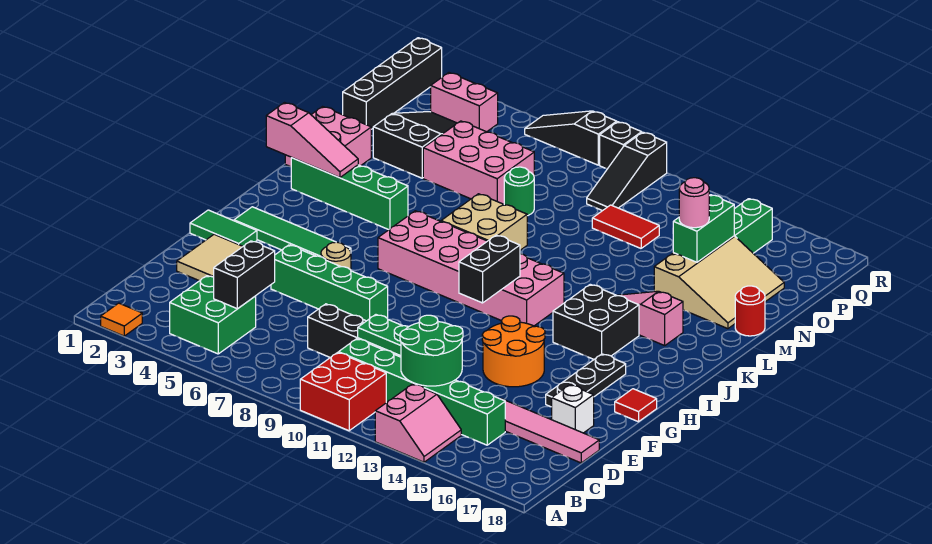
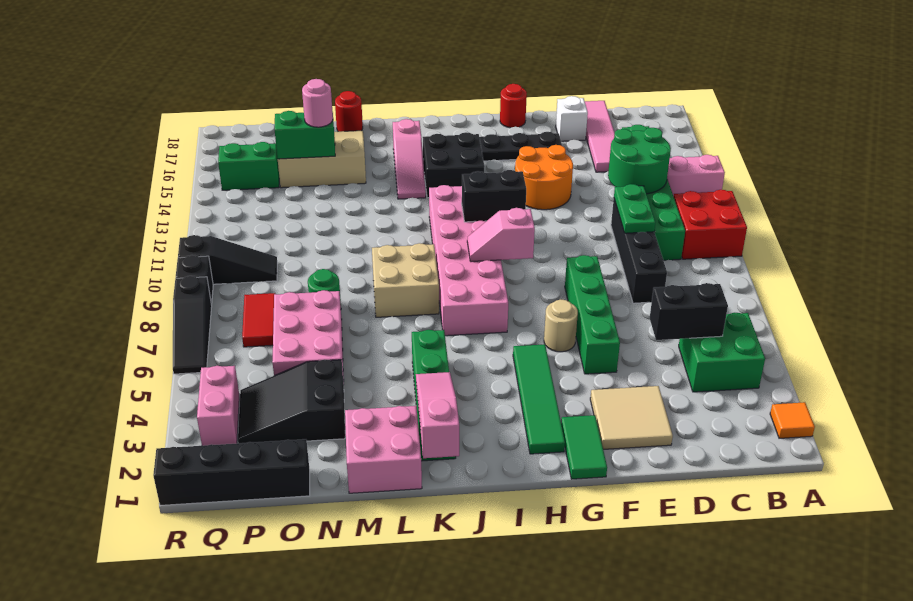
red tile G18 level 1 -> red round brick G18 level 1
none -> pink slope H9:I9 level 2 top H
red tile O11:O12 level 1 -> red tile P7:P8 level 1

